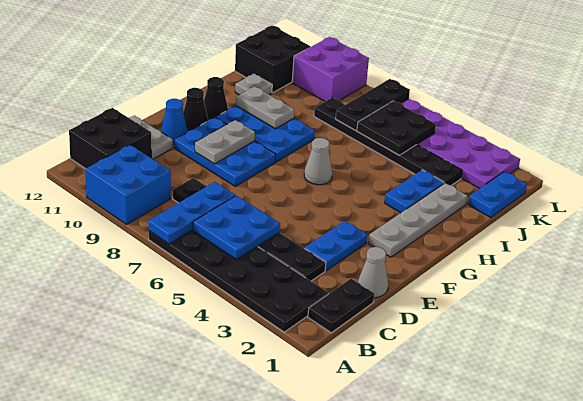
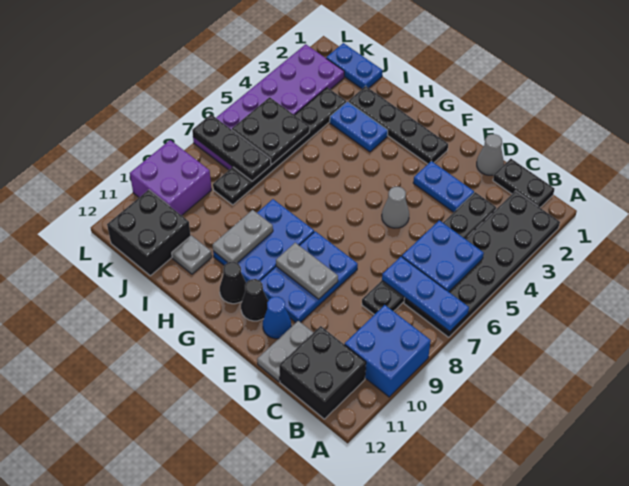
grey plate F2:I2 level 1 -> black plate F2:I2 level 1
grey cone G6 level 1 -> grey cone E5 level 1

